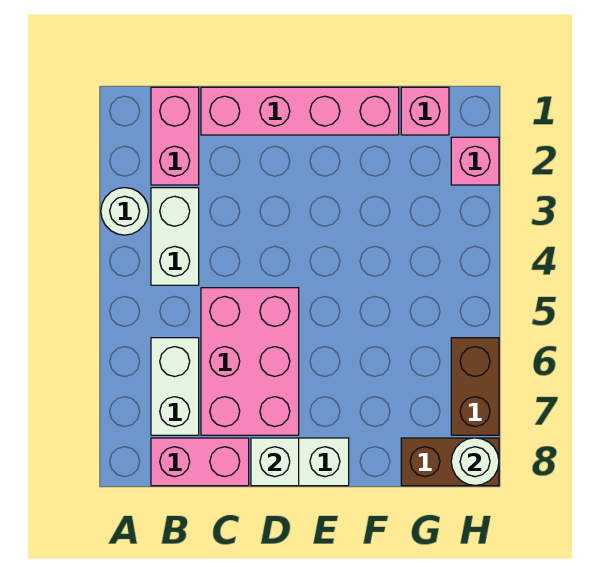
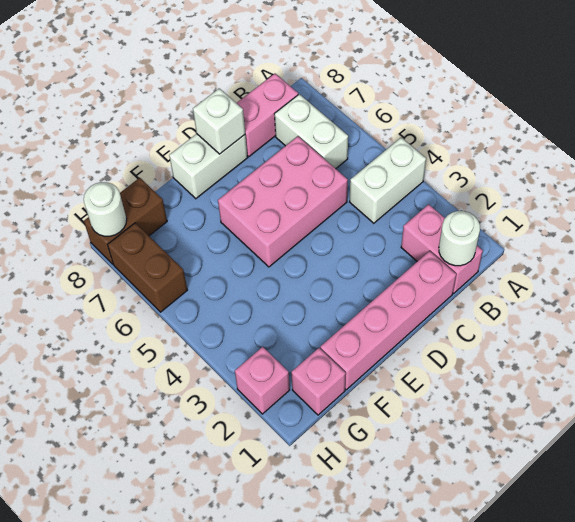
white round brick A3 level 1 -> white round brick B1 level 2
white brick B3:B4 level 1 -> white brick A4:B4 level 1
pink brick C5:D7 level 1 -> pink brick C5:E6 level 1

